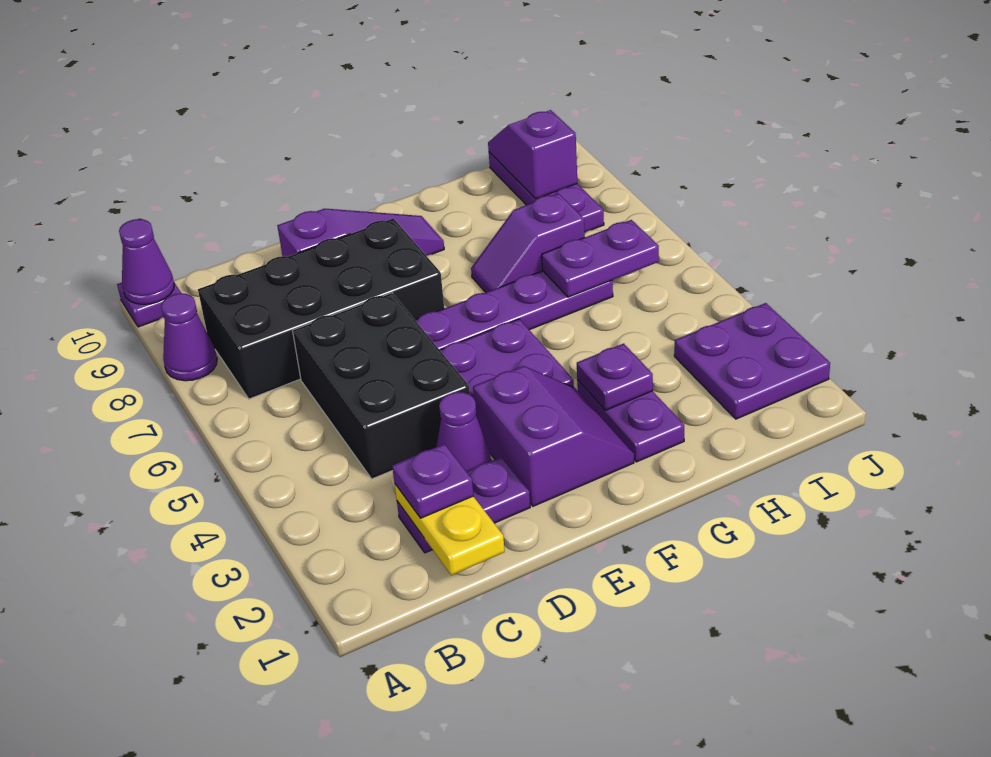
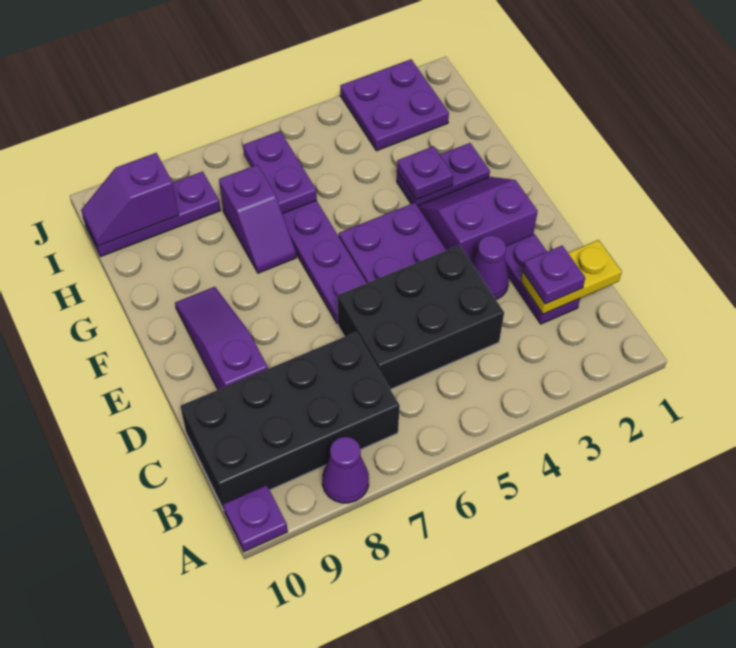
purple cone A10 level 2 -> none
black brick B7:E8 level 1 -> black brick B7:C10 level 1

